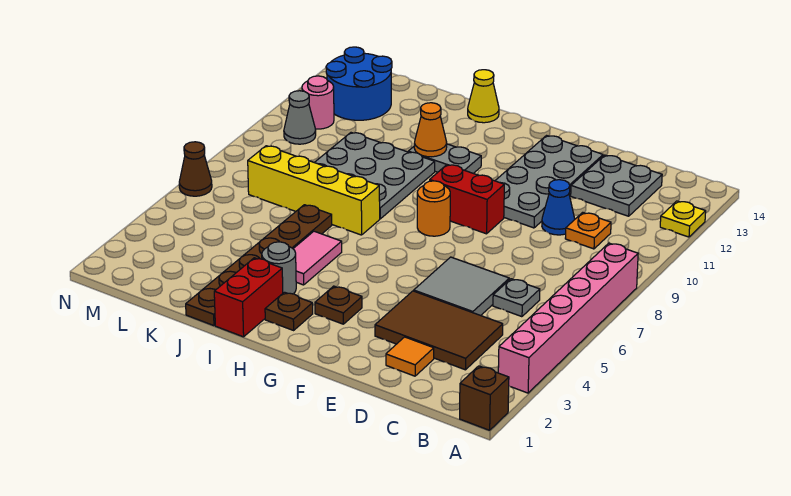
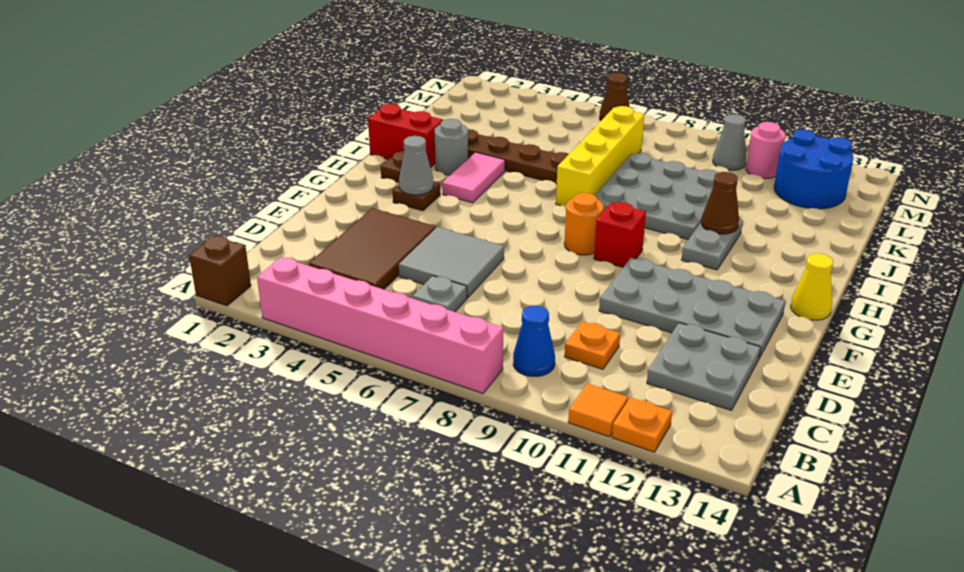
yellow plate A12 level 1 -> orange plate A12 level 1
orange tile D2 level 1 -> orange tile A11 level 1
blue cone D10 level 1 -> blue cone B9 level 1
red brick F9:G9 level 1 -> red brick G9 level 1
none -> grey cone G3 level 2
pink tile I4:I5 level 1 -> pink tile H4:I4 level 1
orange cone I11 level 2 -> brown cone I11 level 2
yellow cone I14 level 1 -> yellow cone G14 level 1

